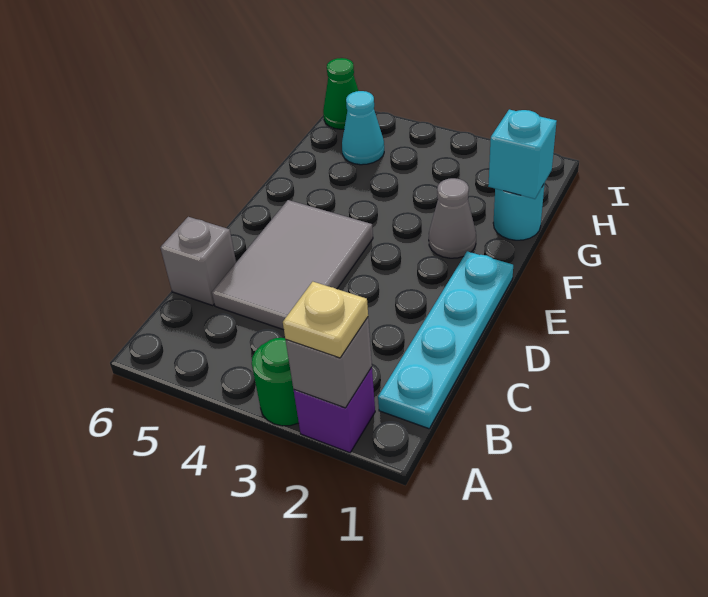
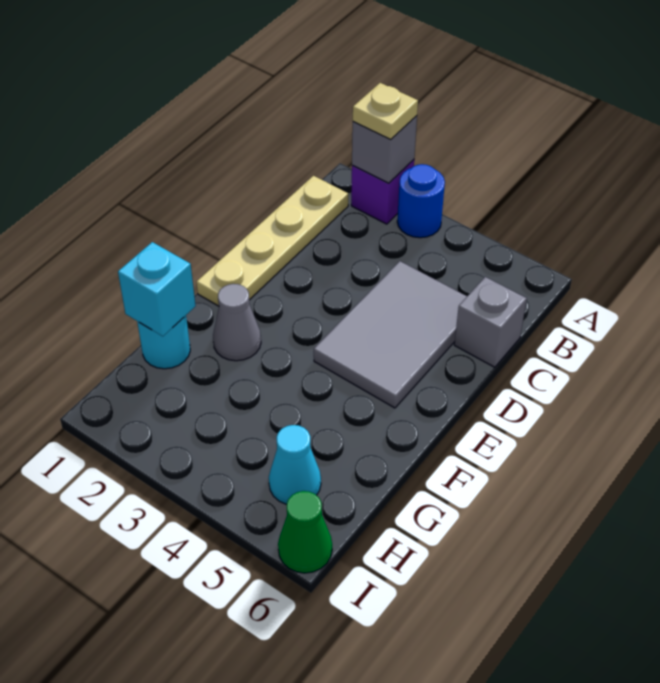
green round brick A3 level 1 -> blue round brick A3 level 1
cyan plate B1:E1 level 1 -> tan plate B1:E1 level 1

